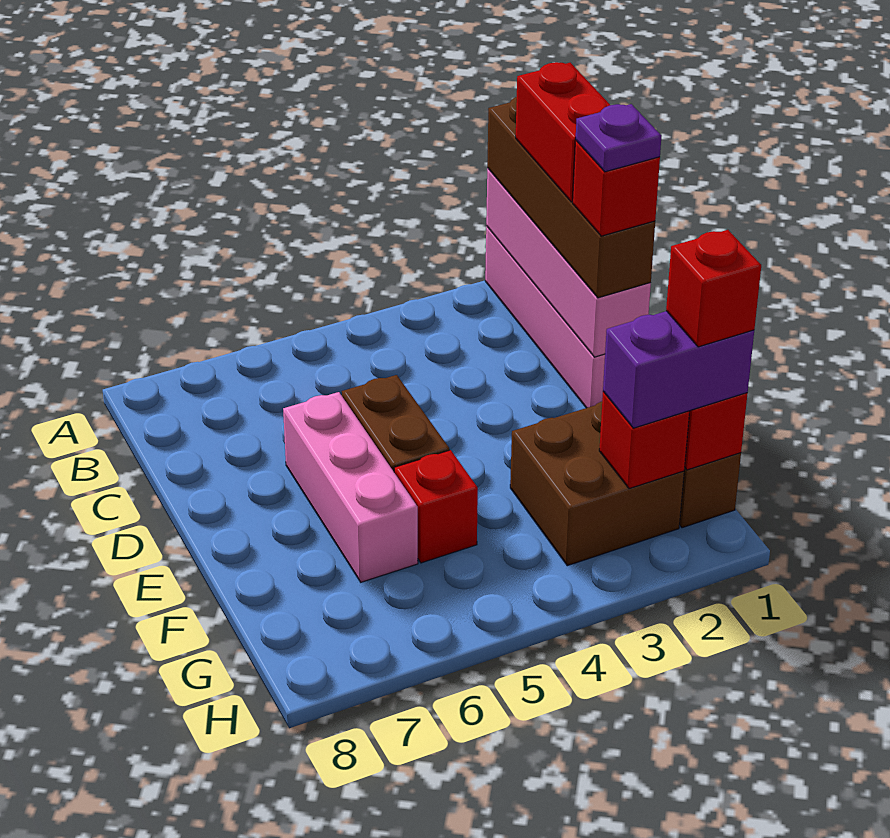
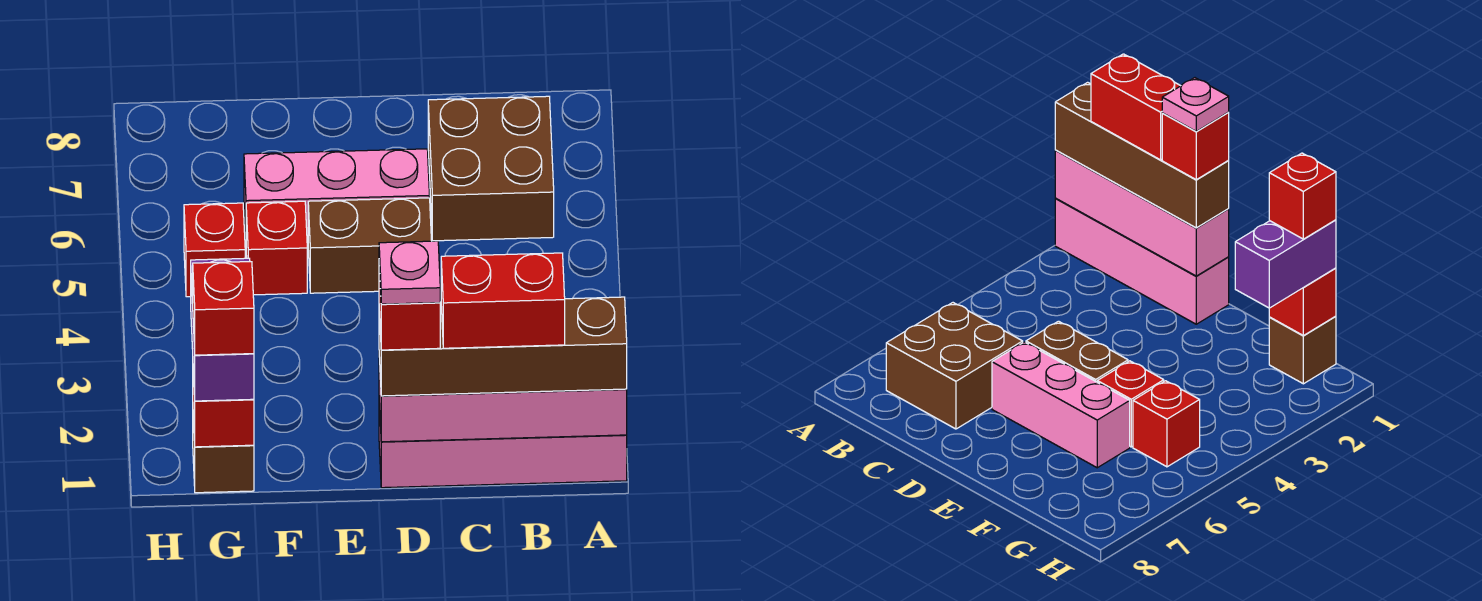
purple plate D1 level 5 -> pink plate D1 level 5
brown brick F2:G3 level 1 -> brown brick B6:C7 level 1
red brick G2 level 2 -> red brick G5 level 1

